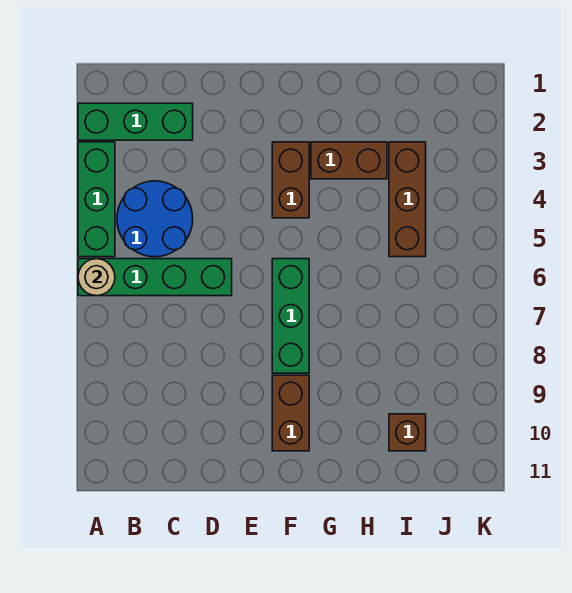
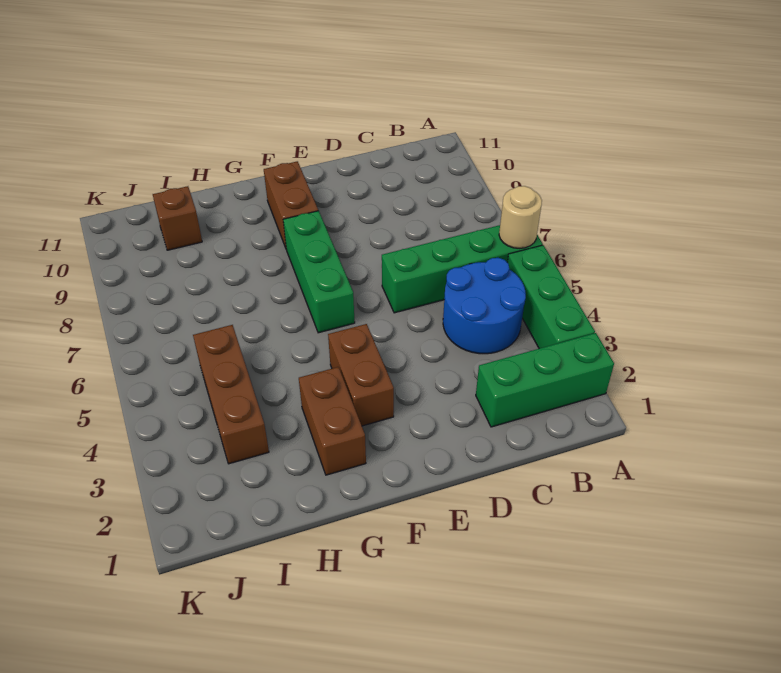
brown brick G3:H3 level 1 -> brown brick G2:G3 level 1

